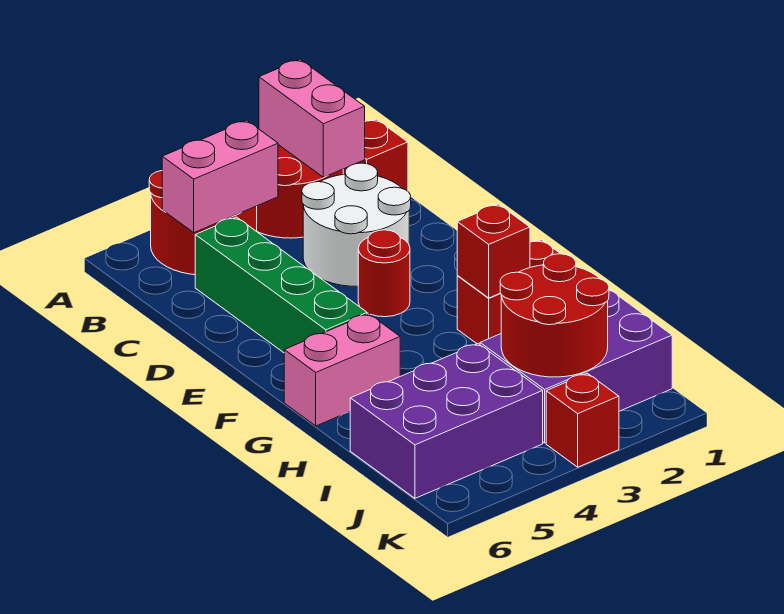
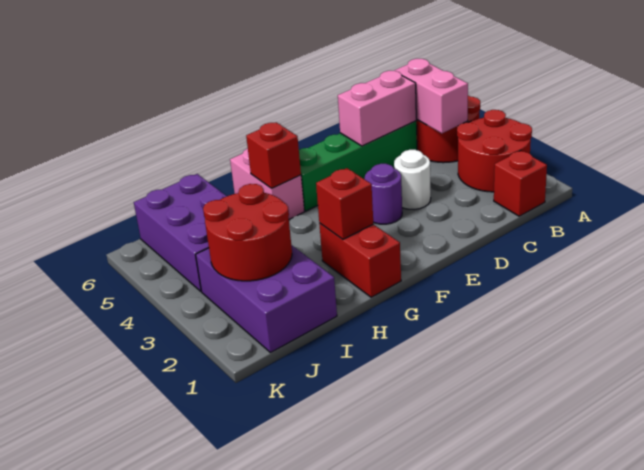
pink brick A2:B2 level 2 -> pink brick C5:D5 level 2
white round brick C2:D3 level 1 -> white round brick D3 level 1
red round brick E3 level 1 -> purple round brick E3 level 1
red brick K3 level 1 -> red brick G5 level 2

